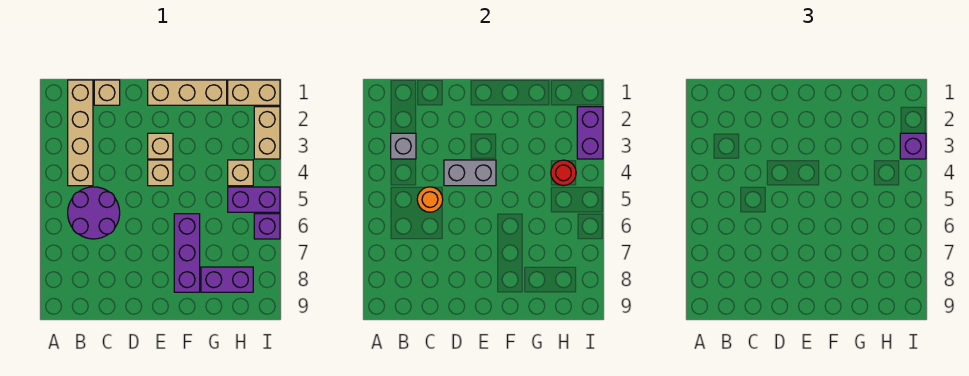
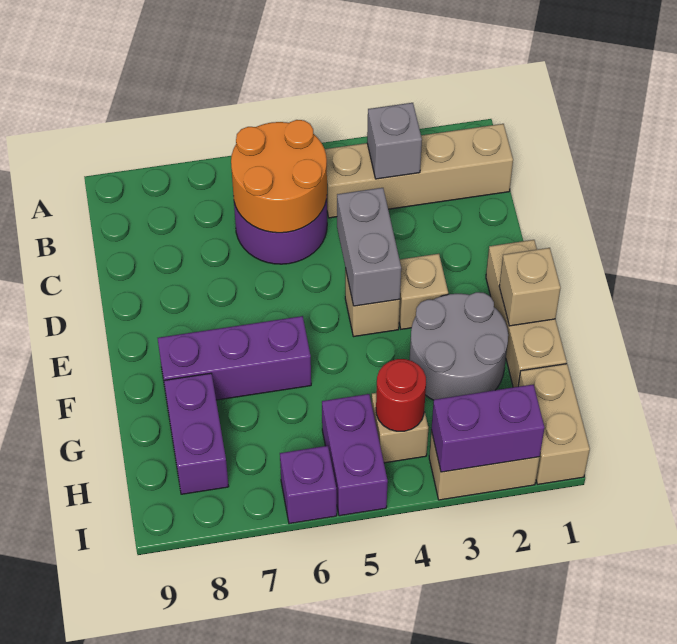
tan brick C1 level 1 -> tan brick F1 level 2
orange round brick C5 level 2 -> orange round brick B5:C6 level 2
none -> grey round brick F2:G3 level 1
purple brick I3 level 3 -> none

